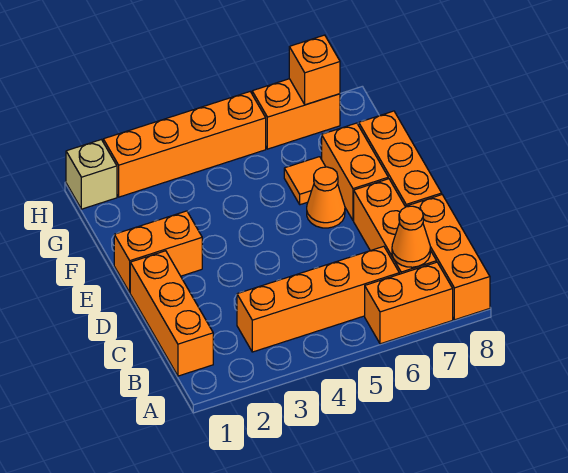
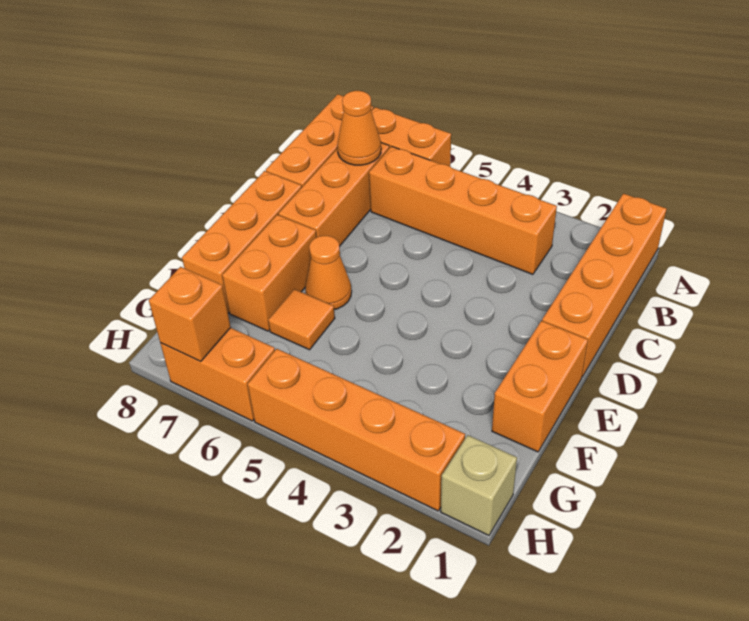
orange brick B1:D1 level 1 -> orange brick A1:D1 level 1
orange brick E1:E2 level 1 -> orange brick E1:F1 level 1

